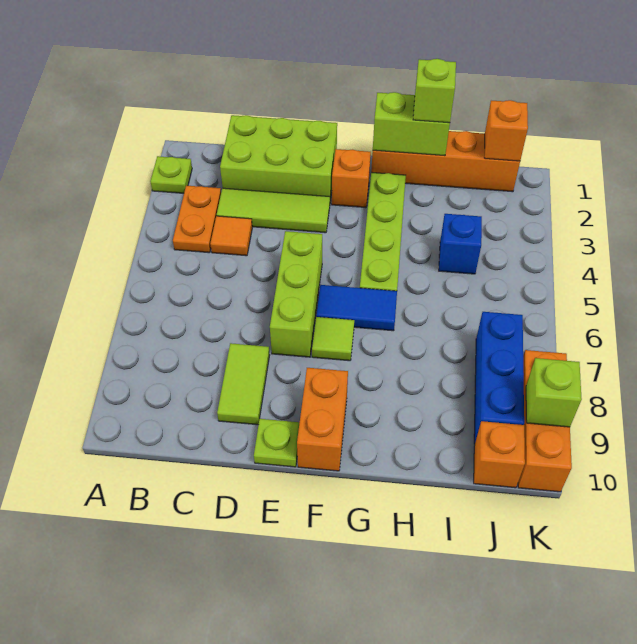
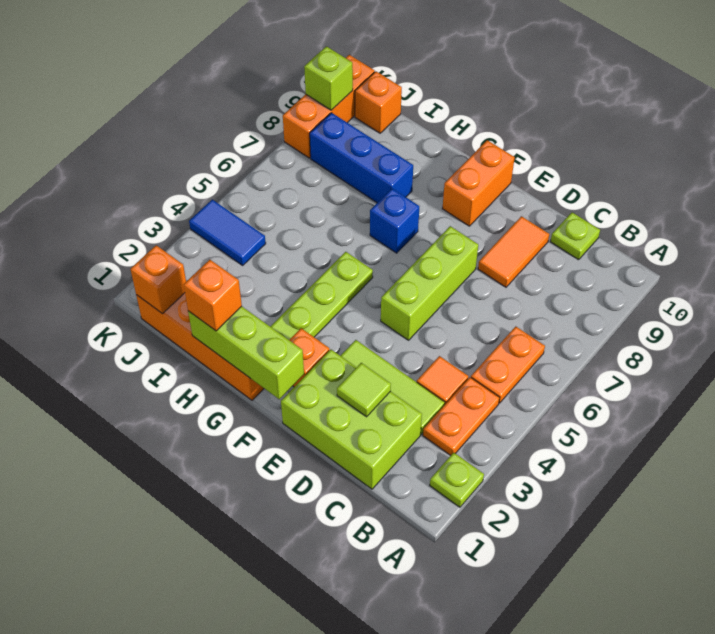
none -> orange plate B5:B6 level 1
lime tile D8:D9 level 1 -> orange tile D8:D9 level 1
lime plate E10 level 1 -> lime plate C10 level 1
blue tile F6:G6 level 1 -> blue tile J4:K4 level 1
lime tile F7 level 1 -> lime tile D2 level 2
lime brick G1:H1 level 2 -> lime brick F1:H1 level 2
lime brick H1 level 3 -> orange brick H1 level 3
blue brick I4 level 1 -> blue brick G7 level 1
blue brick J7:J9 level 1 -> blue brick H8:J8 level 1

